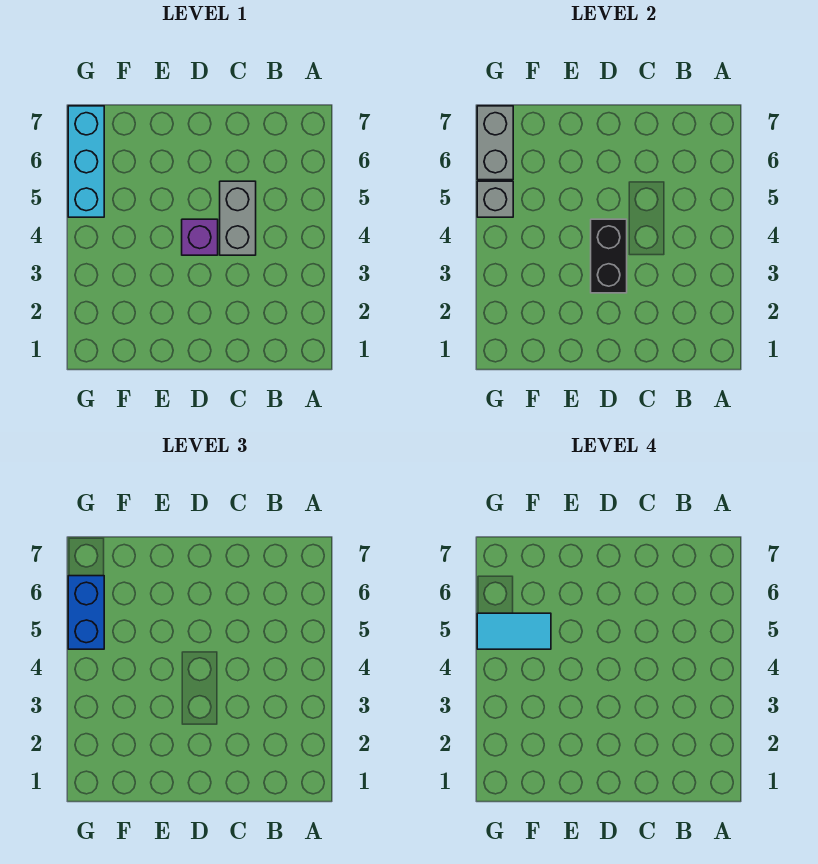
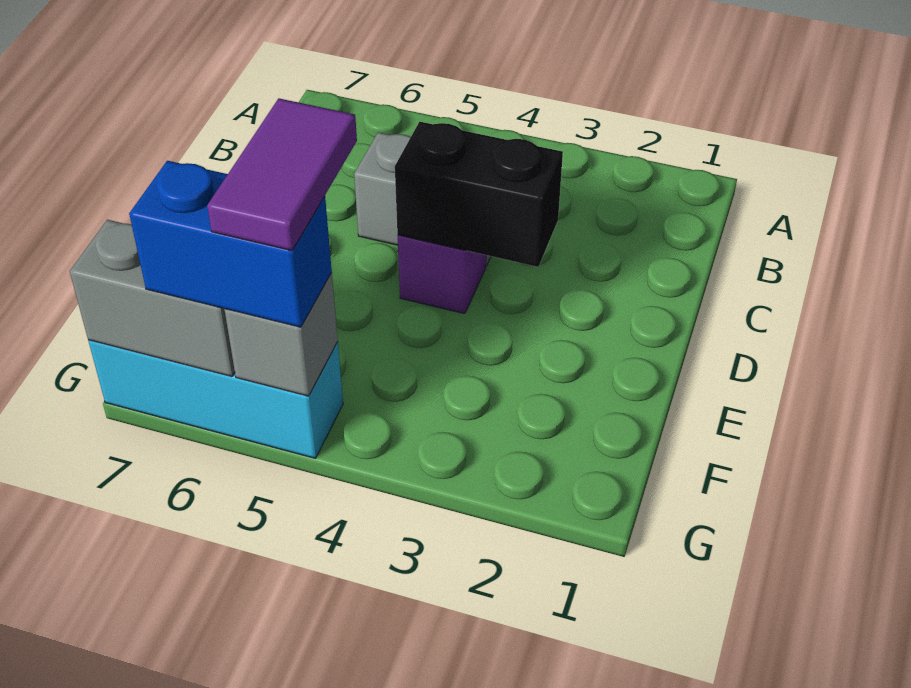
cyan tile F5:G5 level 4 -> purple tile F5:G5 level 4

